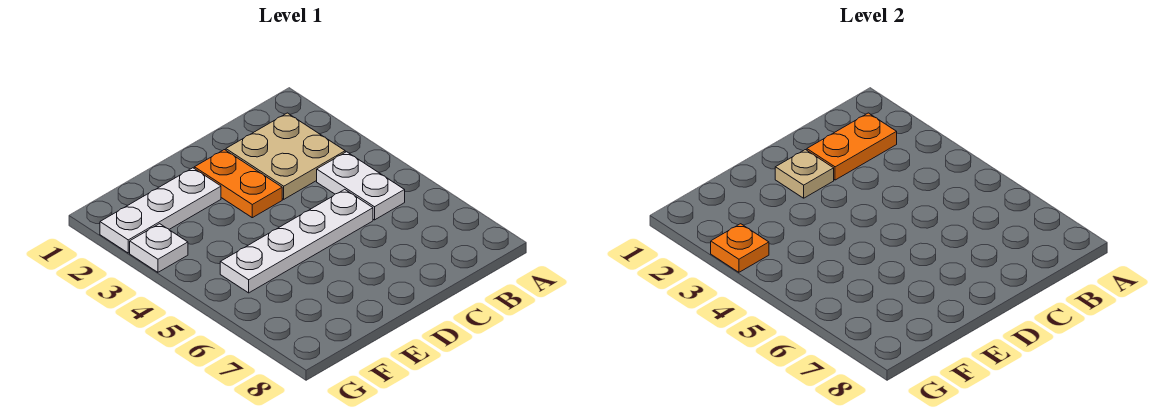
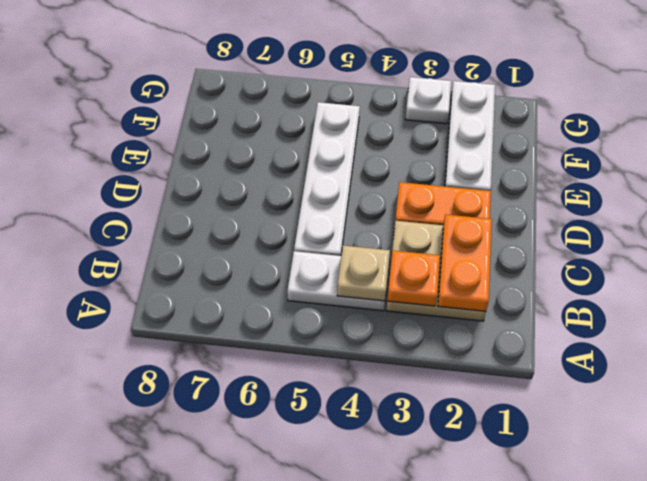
tan plate D2 level 2 -> tan plate B4 level 2
orange plate G3 level 2 -> orange plate B3 level 2

